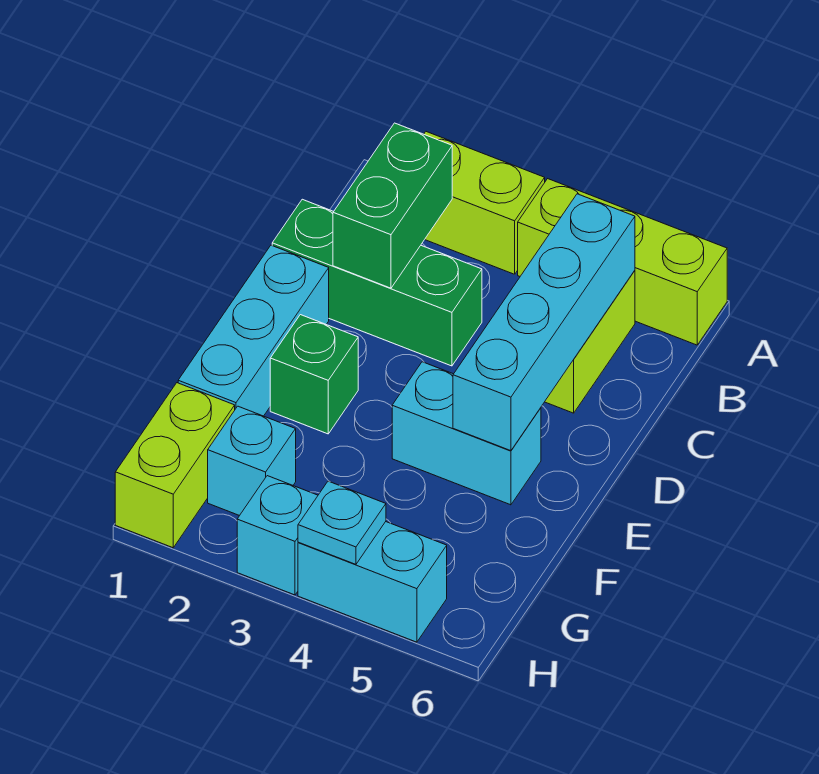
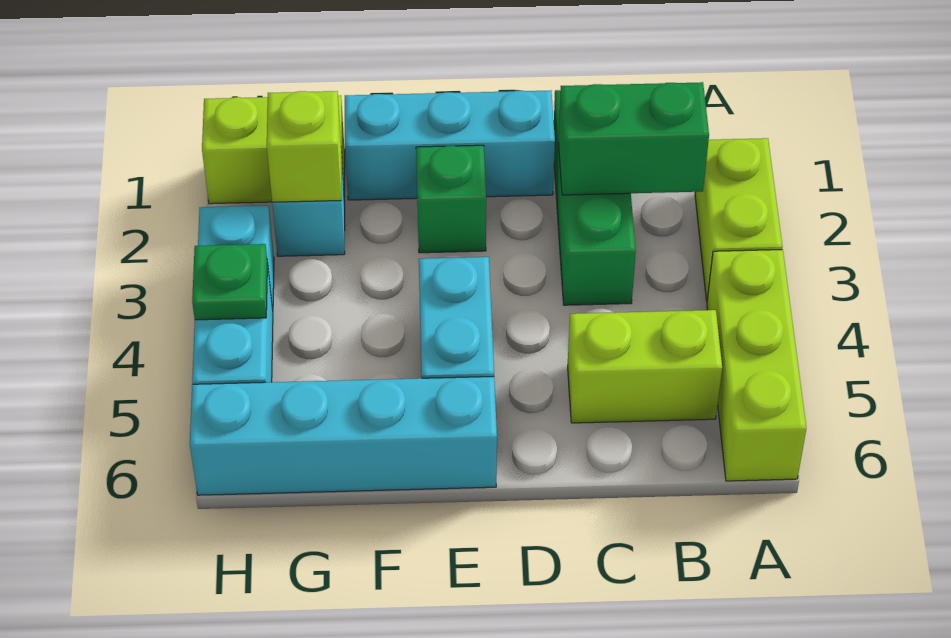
cyan brick B5:E5 level 2 -> cyan brick E6:H6 level 1
none -> lime brick G2 level 2
cyan plate H4 level 2 -> green plate H4 level 2

